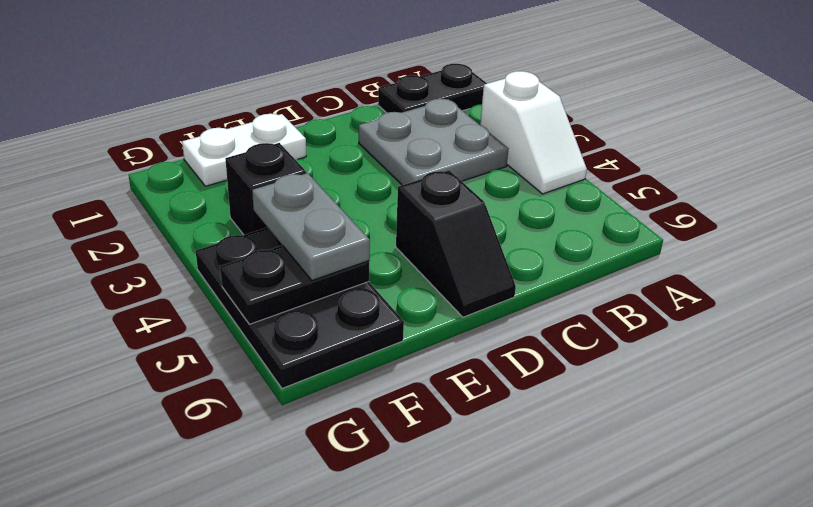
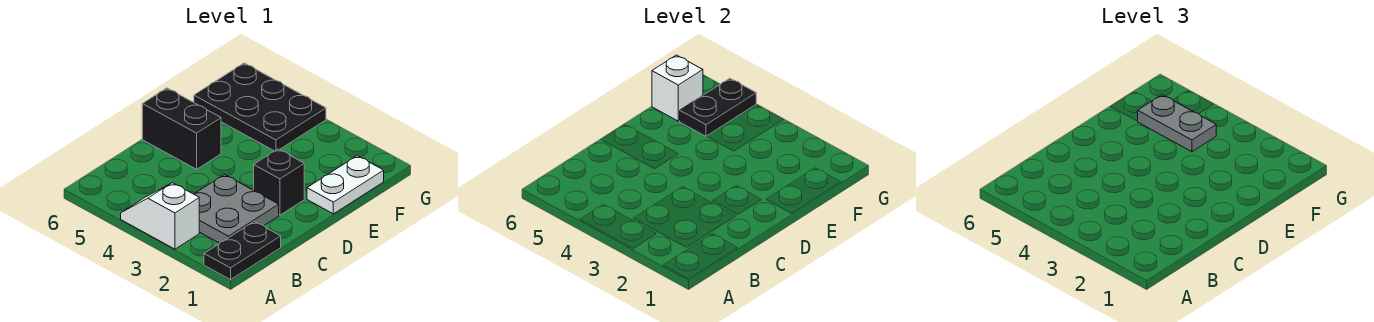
black slope D5:D6 level 1 top 5 -> black brick D5:D6 level 1
black brick F3 level 1 -> black brick D2 level 1
none -> white brick F6 level 2

